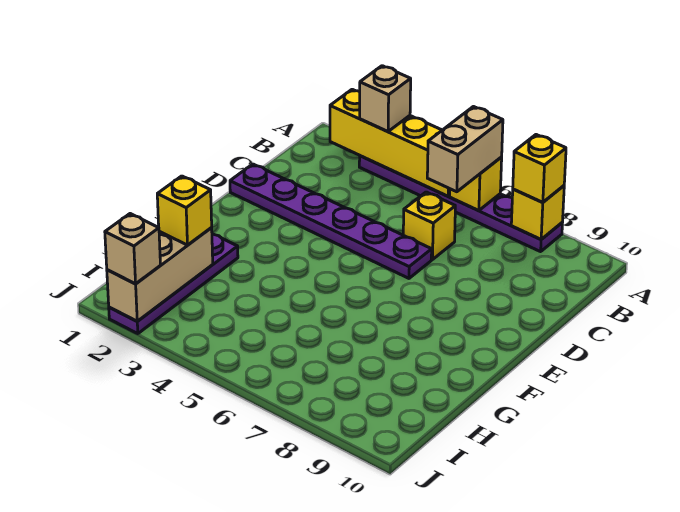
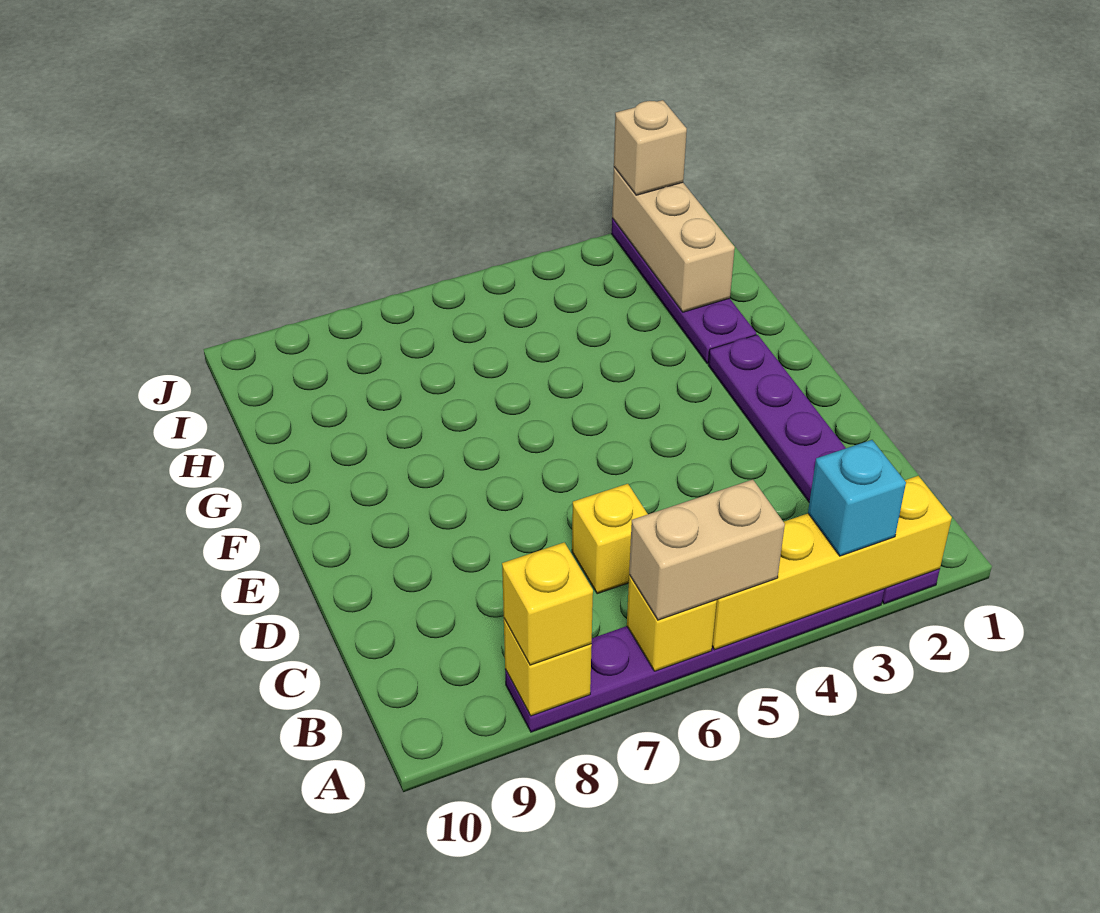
tan brick A3 level 3 -> cyan brick A3 level 3
tan brick A6:B6 level 3 -> tan brick A5:A6 level 3
purple plate D1:D6 level 1 -> purple plate A2:F2 level 1
yellow brick H2 level 3 -> none

